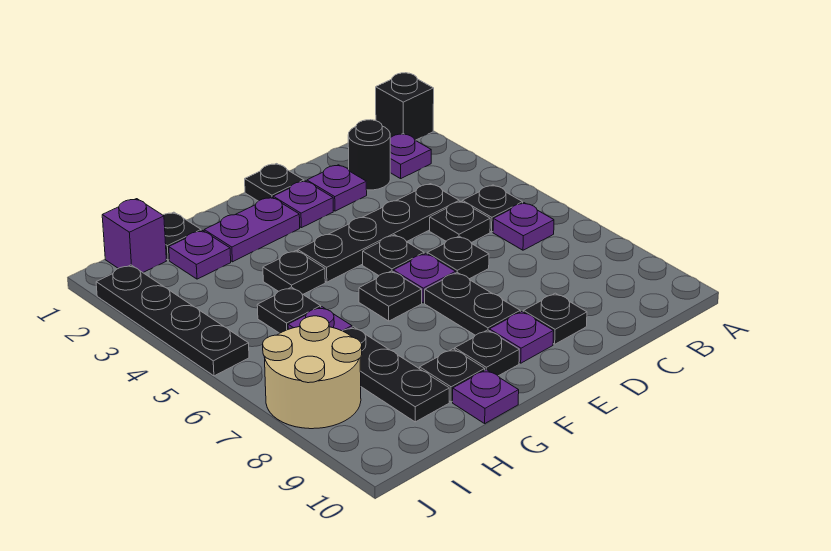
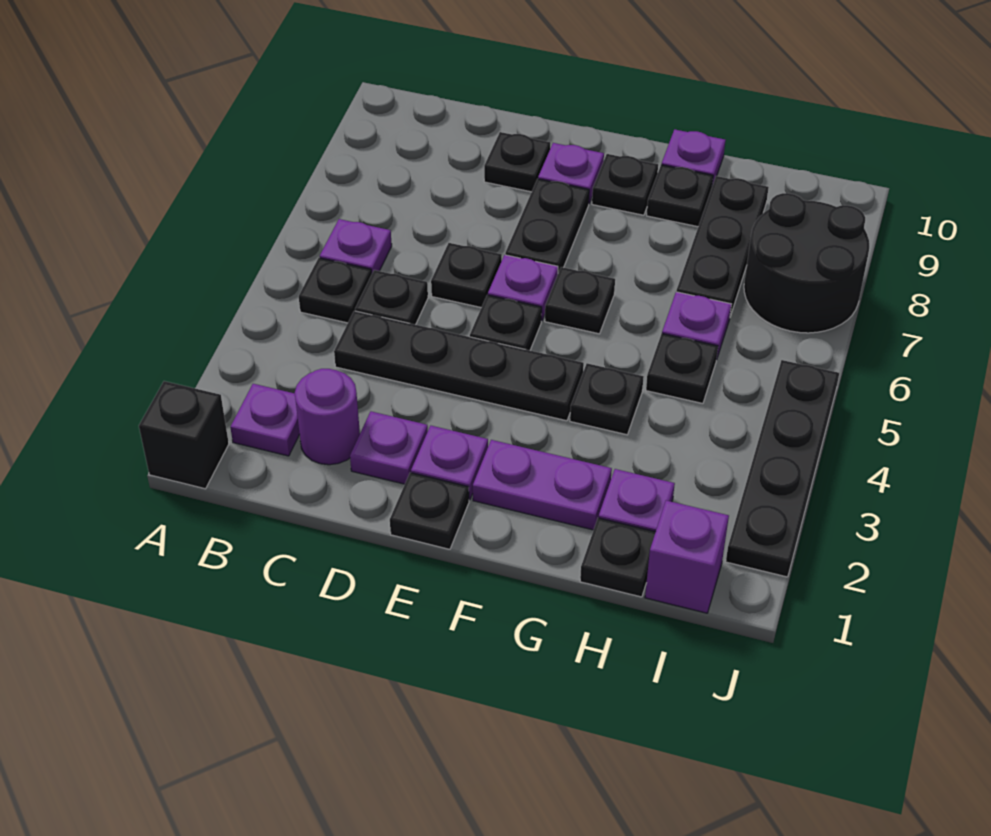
black round brick C2 level 1 -> purple round brick C2 level 1
tan round brick I7:J8 level 1 -> black round brick I7:J8 level 1

